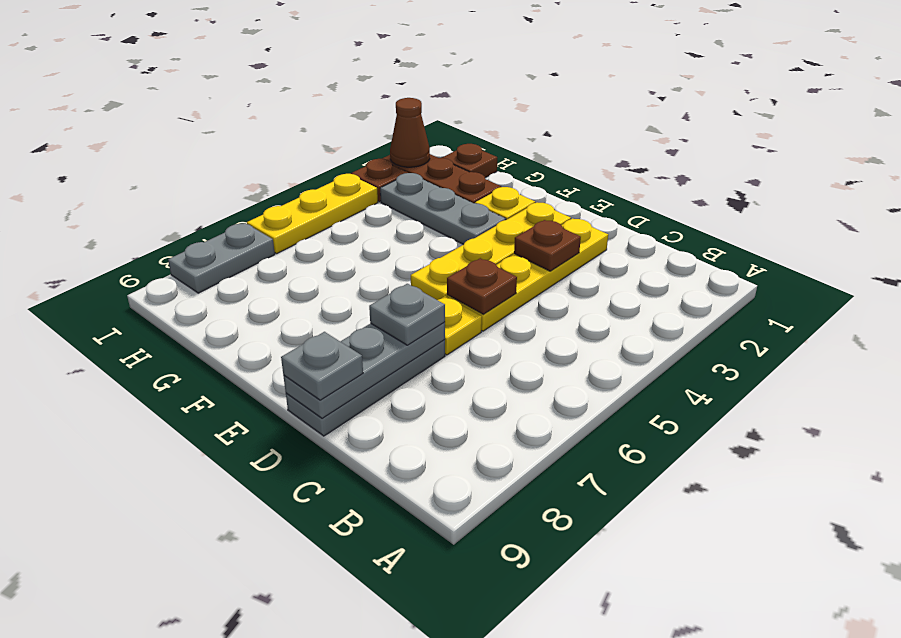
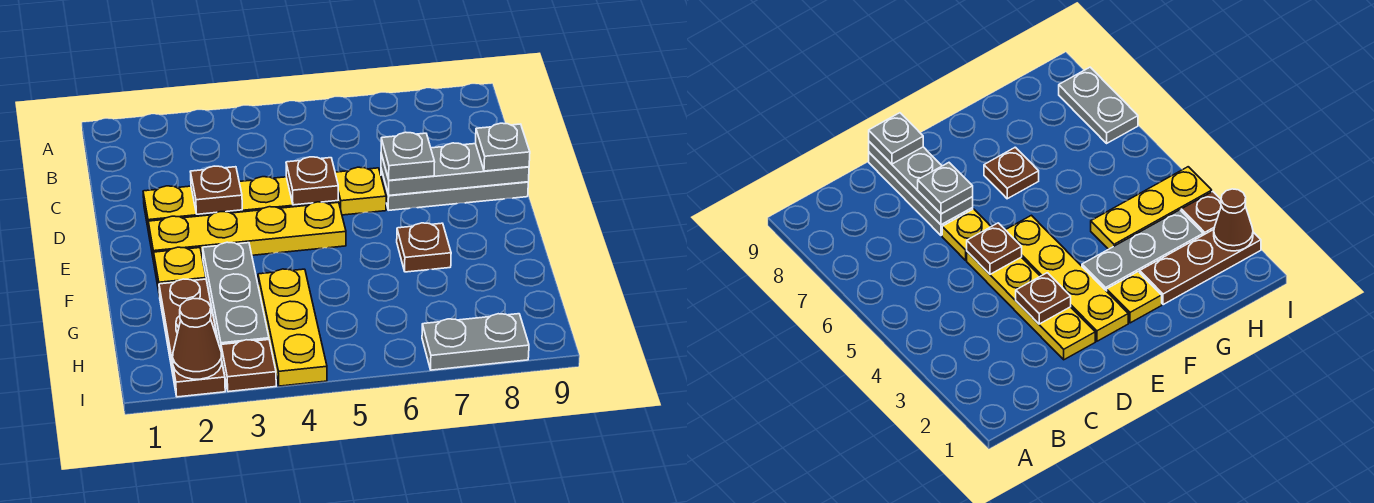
brown plate H1 level 1 -> brown plate F7 level 1
yellow plate I4:I6 level 1 -> yellow plate G4:I4 level 1

